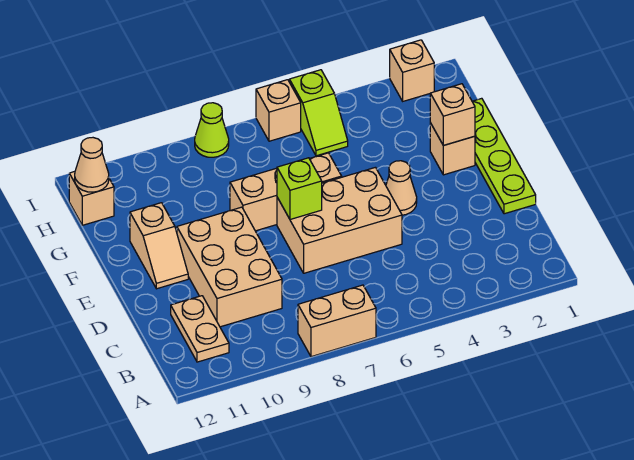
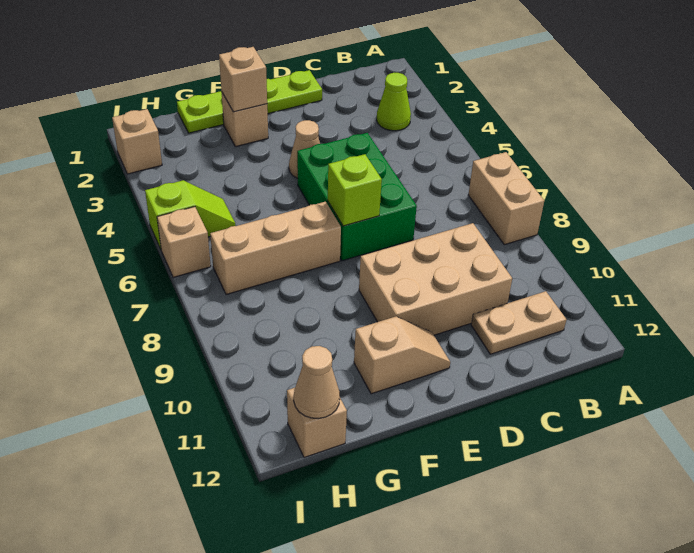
tan brick D5:E7 level 1 -> green brick D5:E7 level 1
tan brick F6:F8 level 1 -> tan brick F7:H7 level 1
lime cone I8 level 1 -> lime cone B3 level 1

